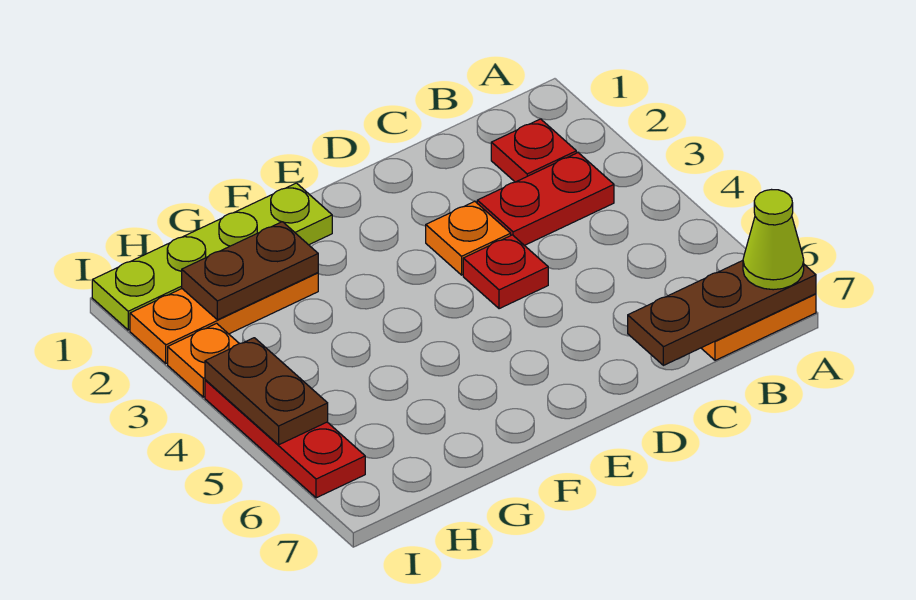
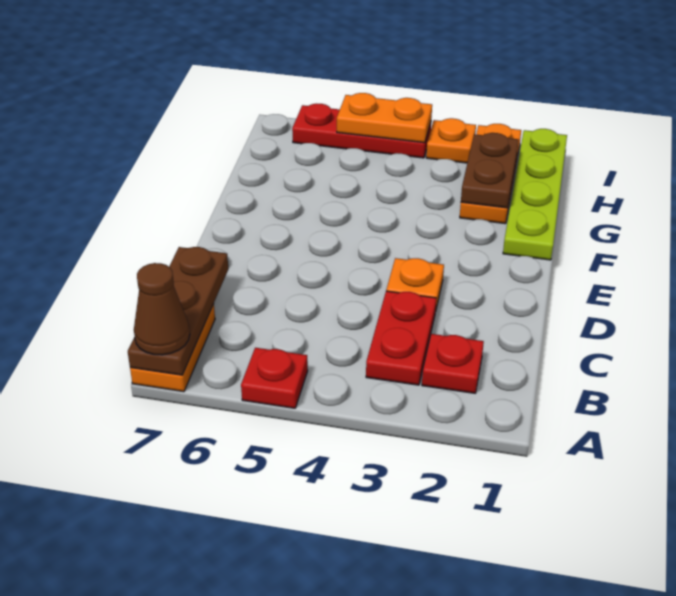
lime cone A7 level 3 -> brown cone A7 level 3
red plate D4 level 1 -> red plate A5 level 1
brown plate I4:I5 level 2 -> orange plate I4:I5 level 2

